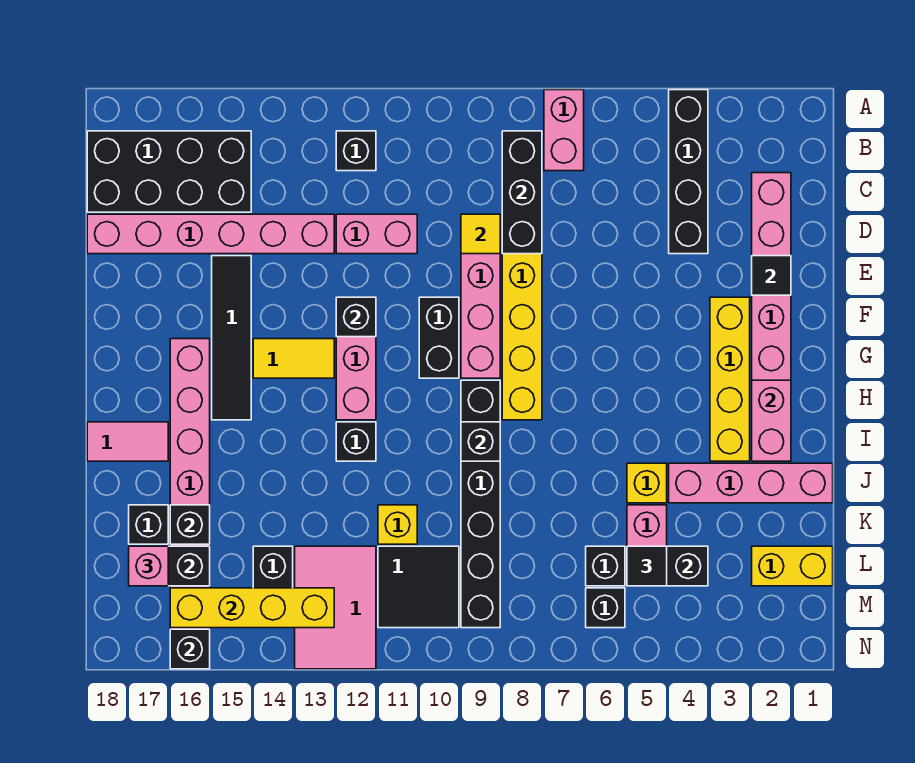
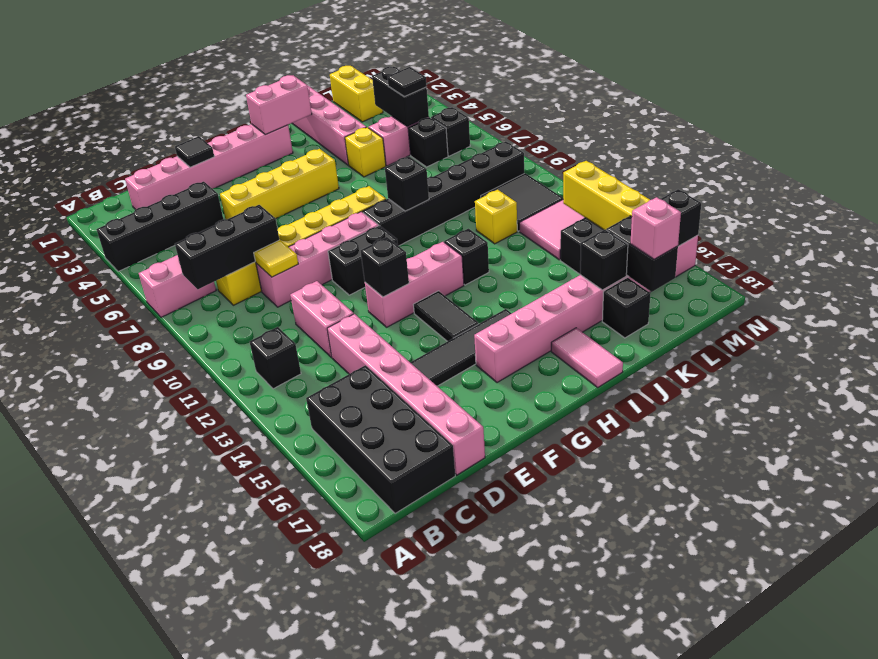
yellow brick F3:I3 level 1 -> yellow brick E5:H5 level 1
yellow tile G13:G14 level 1 -> black tile G13:G14 level 1

